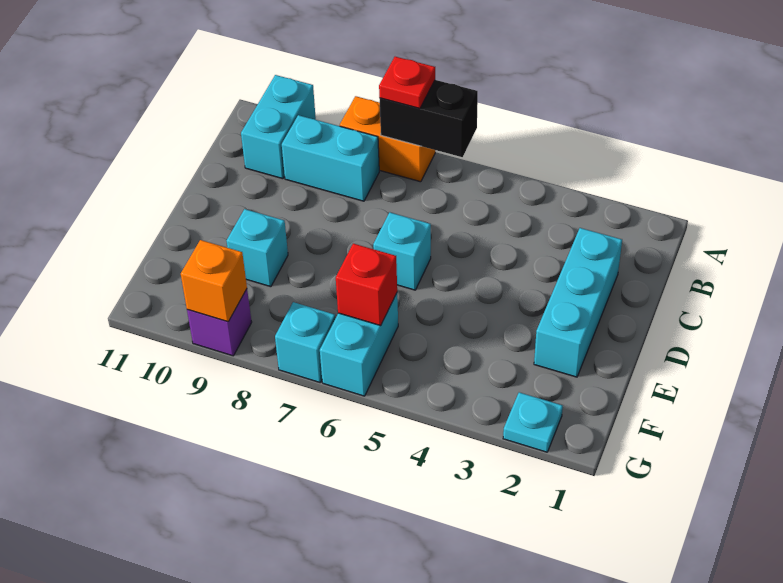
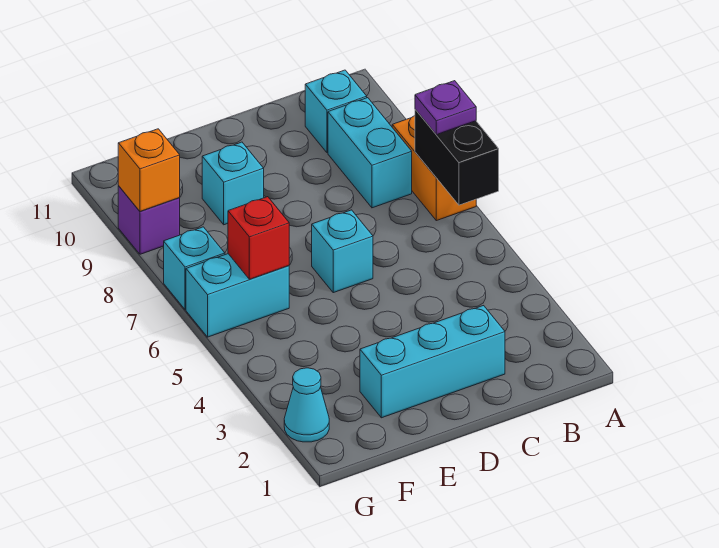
red plate A7 level 3 -> purple plate A7 level 3
cyan brick A10:B10 level 1 -> cyan brick B10 level 1
cyan plate G2 level 1 -> cyan cone G2 level 1

